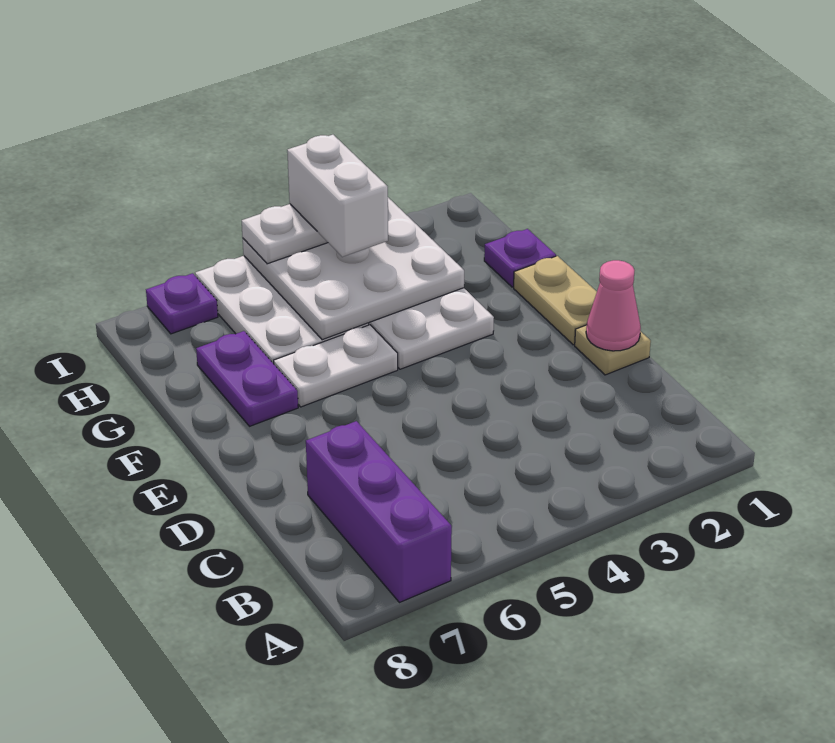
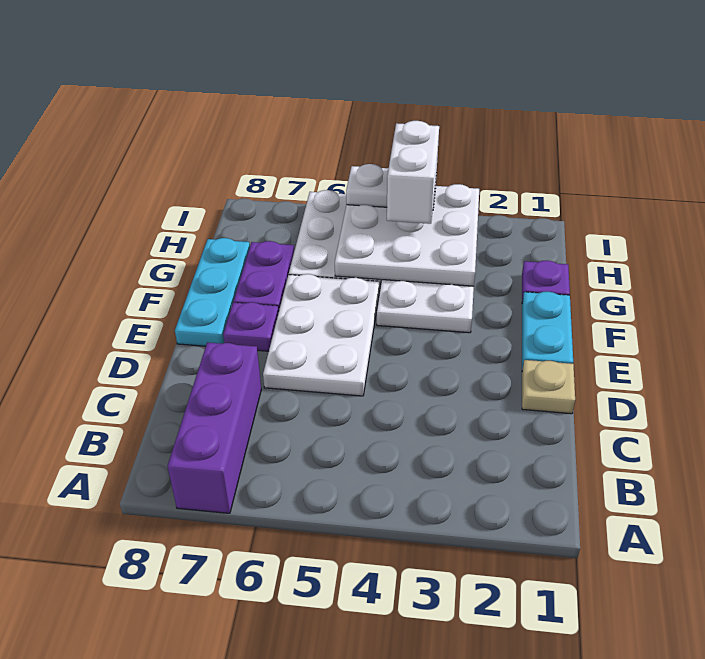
pink cone D1 level 2 -> none
tan plate E1:F1 level 1 -> cyan plate E1:F1 level 1
none -> cyan plate E8:G8 level 1
white plate F5:F6 level 1 -> white plate D5:F6 level 1
purple plate I7 level 1 -> purple plate E7 level 1

